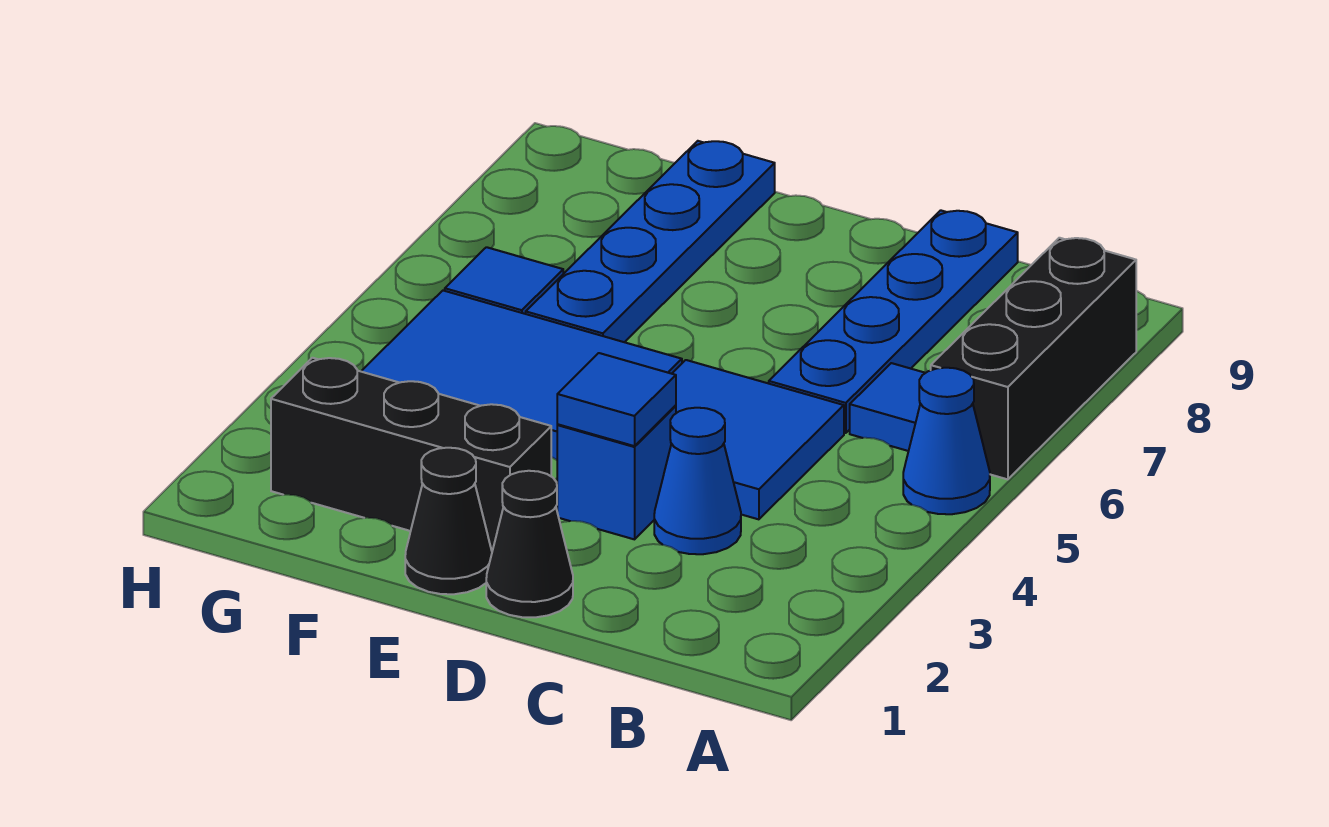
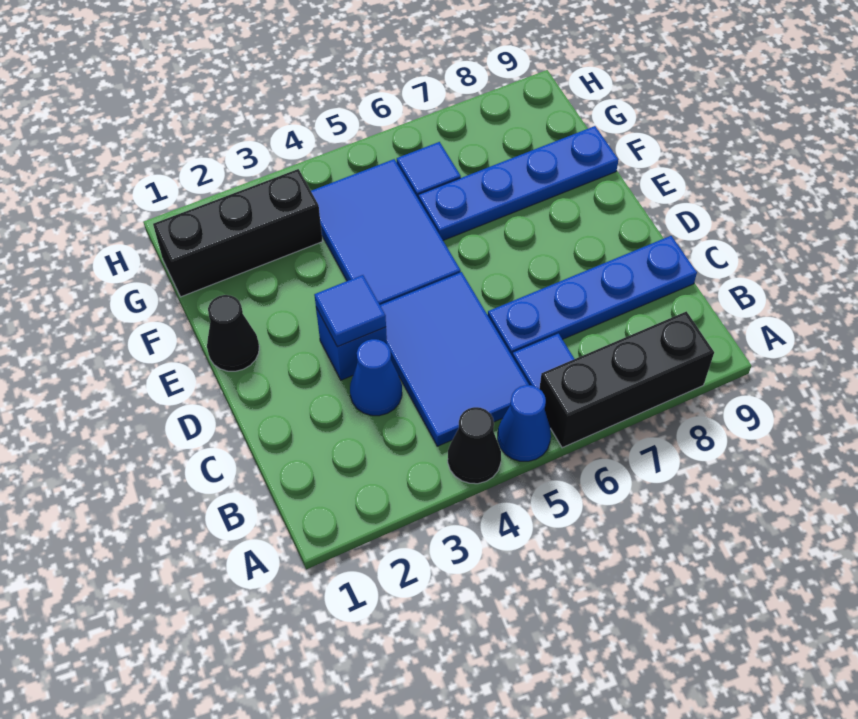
blue tile C4:D5 level 1 -> blue tile B4:D5 level 1
black cone D1 level 1 -> black cone A4 level 1
black brick E2:G2 level 1 -> black brick G1:G3 level 1

